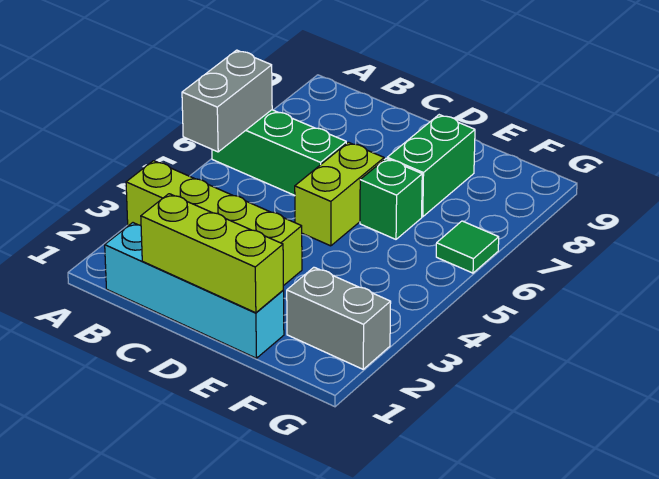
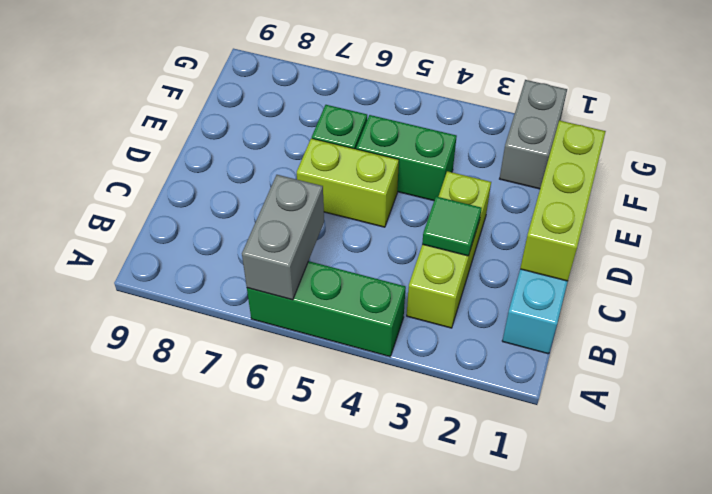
lime brick A3:D3 level 1 -> lime brick B3:D3 level 1
grey brick A5:A6 level 2 -> grey brick A6:B6 level 2
green brick A6:C6 level 1 -> green brick A4:A6 level 1
green brick E7:E8 level 1 -> green brick E4:E5 level 1
green tile G6 level 1 -> green tile C3 level 2

